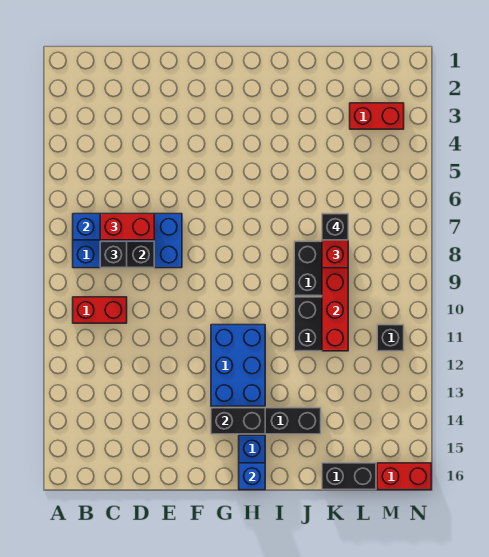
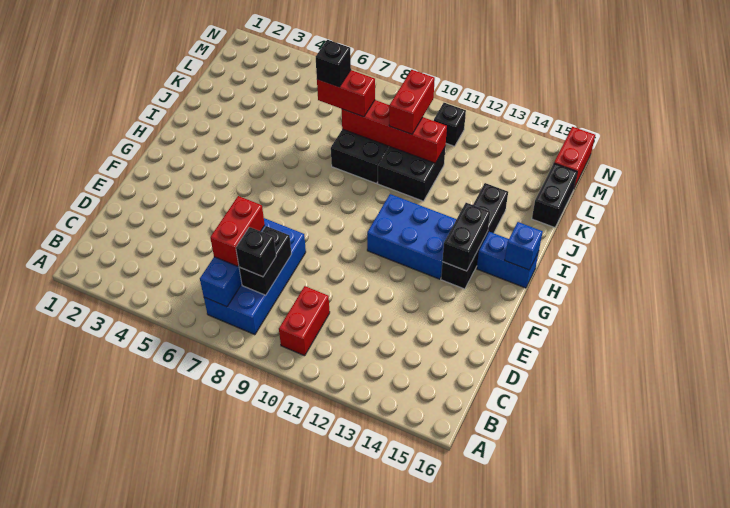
red brick L3:M3 level 1 -> red brick K10:L10 level 3

